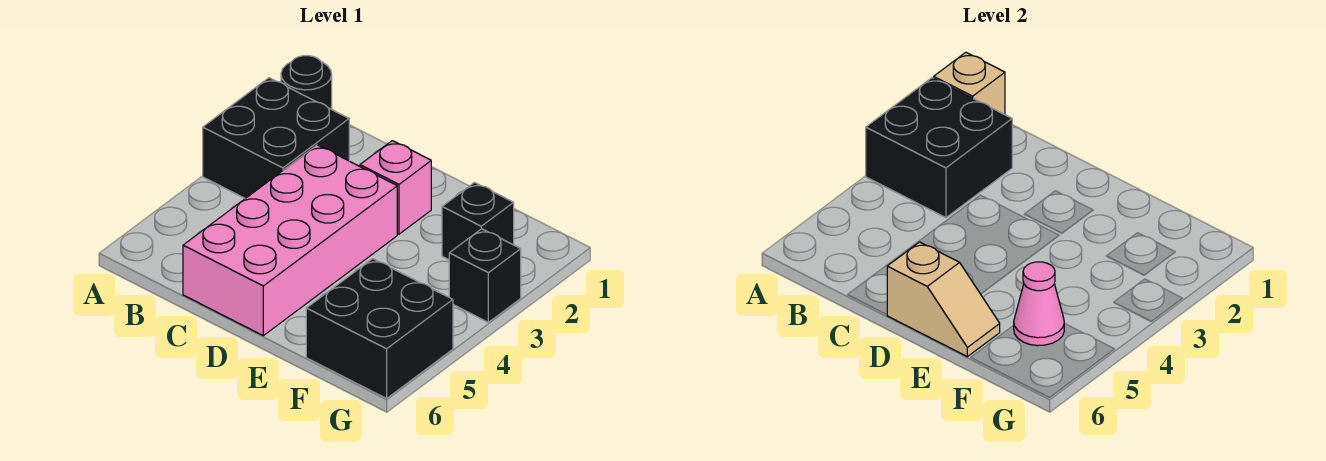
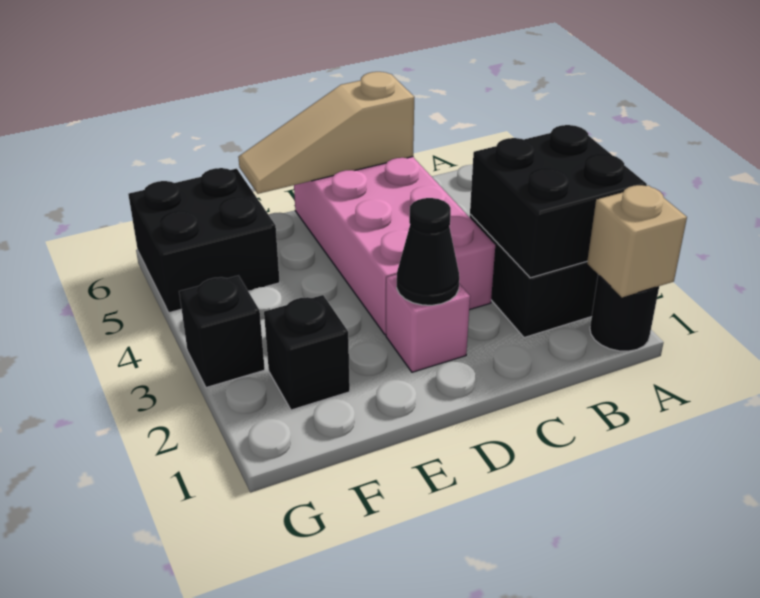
none -> black cone D2 level 2
tan slope D6:E6 level 2 top D -> tan slope C6:E6 level 2 top C
pink cone F5 level 2 -> none

